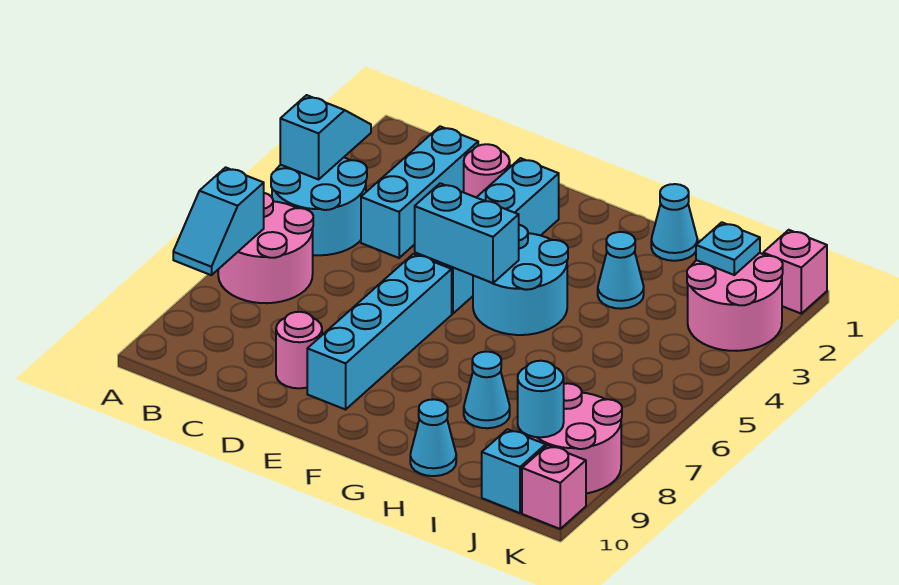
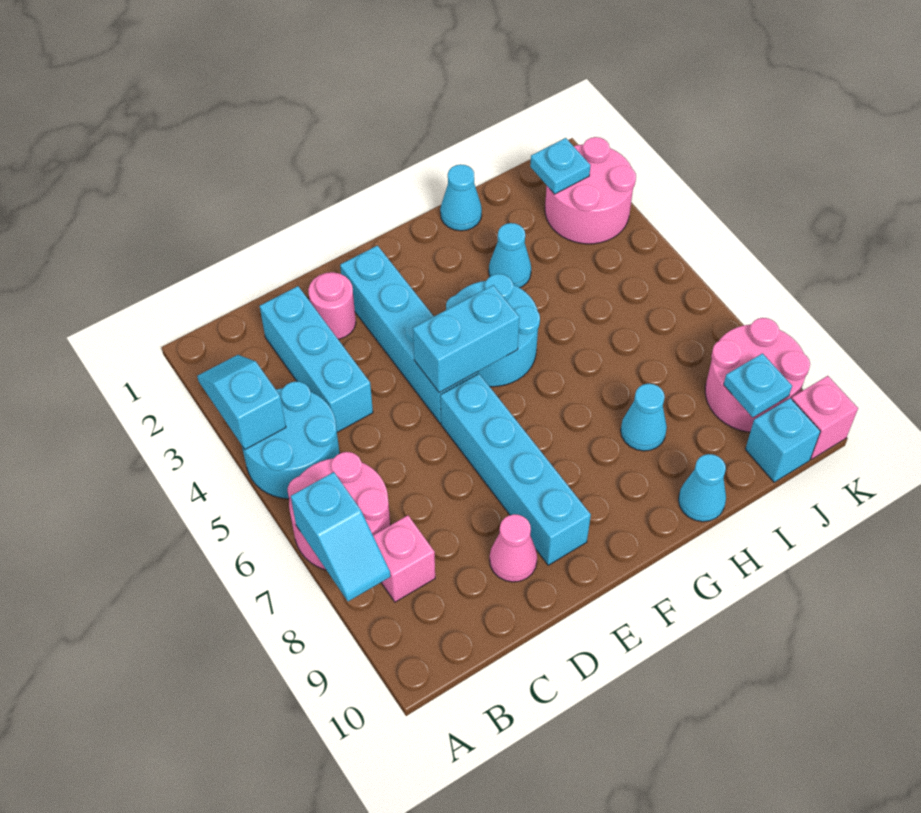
pink round brick D9 level 1 -> pink cone D9 level 1
cyan round brick J9 level 2 -> cyan plate J9 level 2
pink brick K1 level 1 -> pink brick B8 level 1

